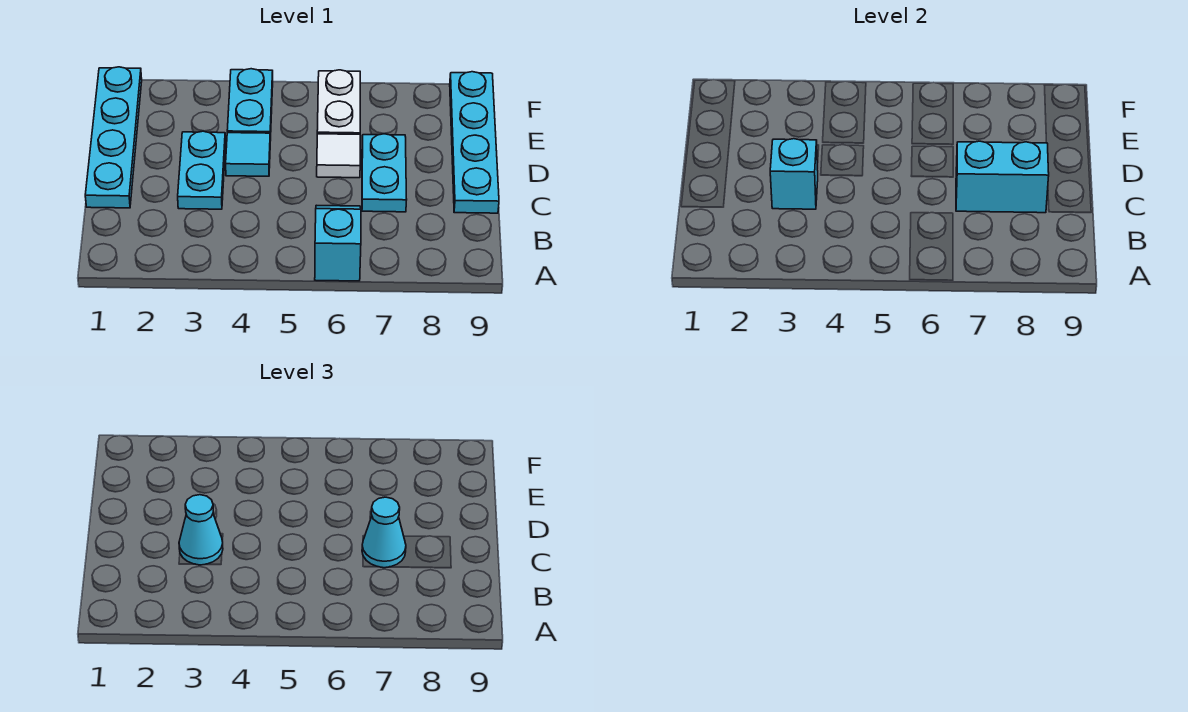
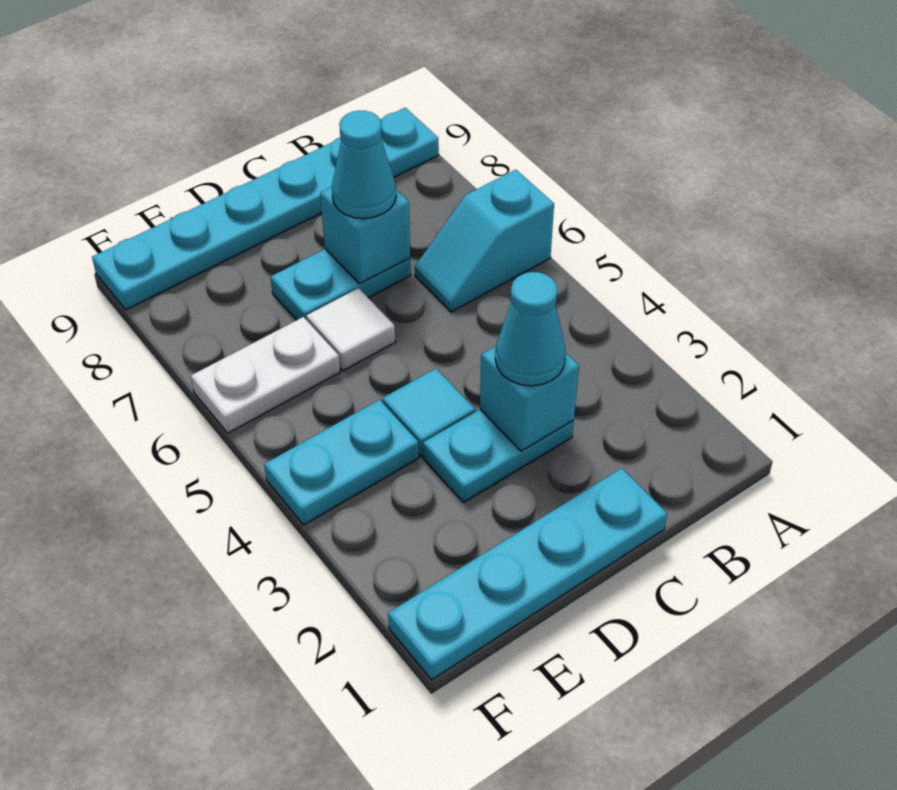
cyan brick C7:C8 level 2 -> cyan brick C7 level 2
cyan plate C9:F9 level 1 -> cyan plate A9:F9 level 1

